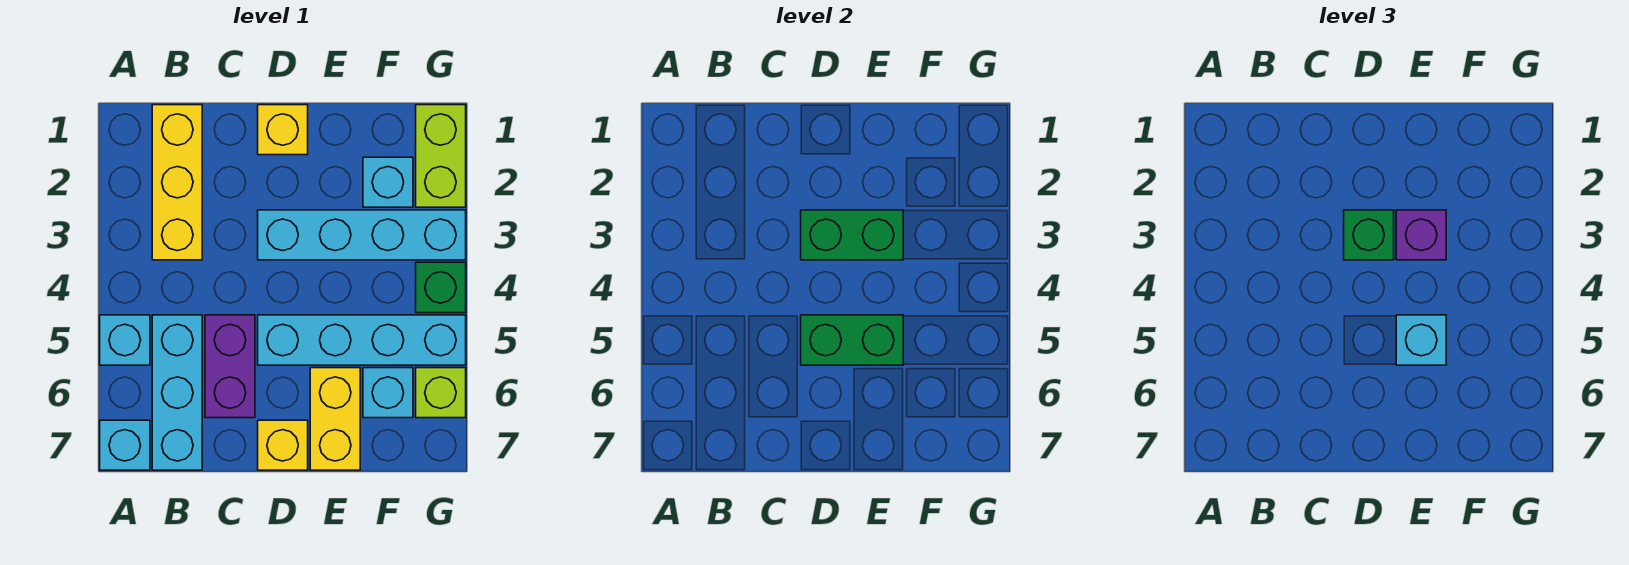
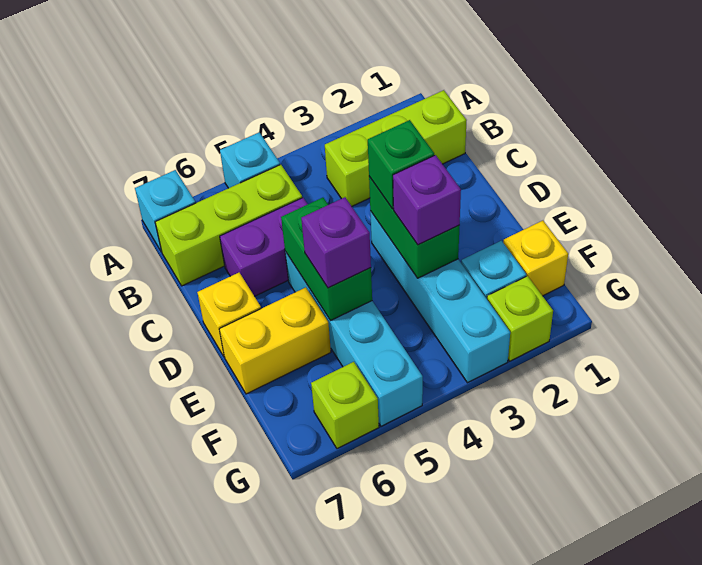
yellow brick B1:B3 level 1 -> lime brick B1:B3 level 1
cyan brick B5:B7 level 1 -> lime brick B5:B7 level 1
yellow brick D1 level 1 -> yellow brick F1 level 1
cyan brick E5 level 3 -> purple brick E5 level 3
cyan brick F6 level 1 -> none
lime brick G1:G2 level 1 -> lime brick G2 level 1
green brick G4 level 1 -> none

